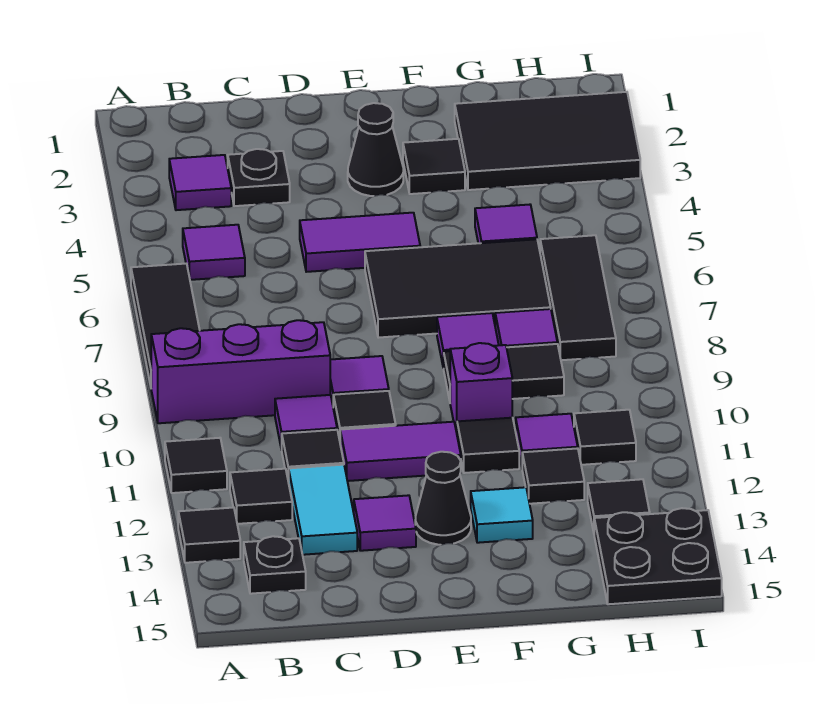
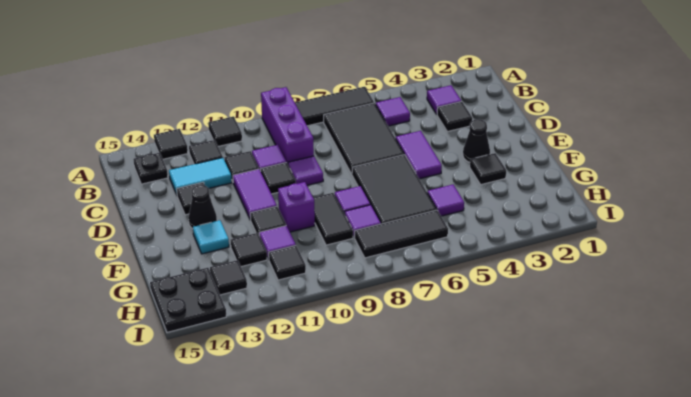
black plate C3 level 1 -> black tile C3 level 1
purple tile D13 level 1 -> black tile D13 level 1
black tile G2:I3 level 1 -> black tile B6:D7 level 1

